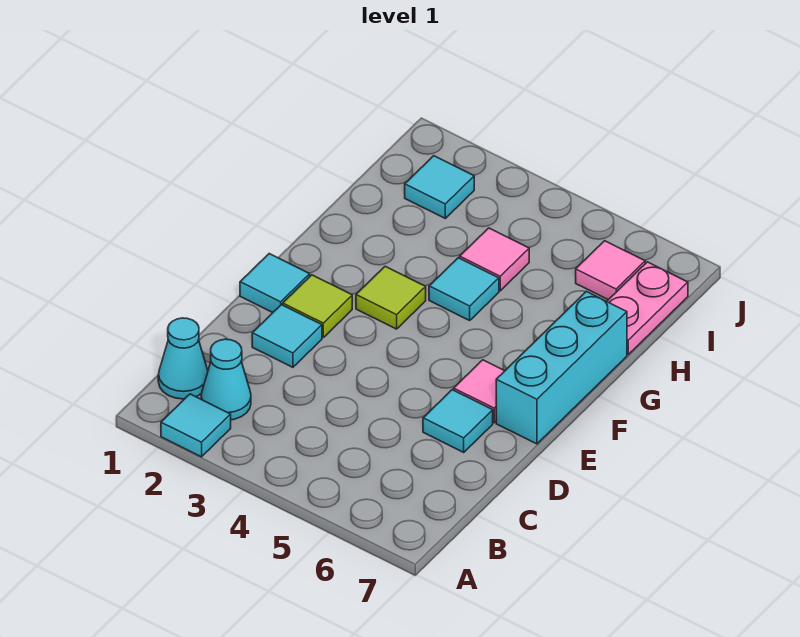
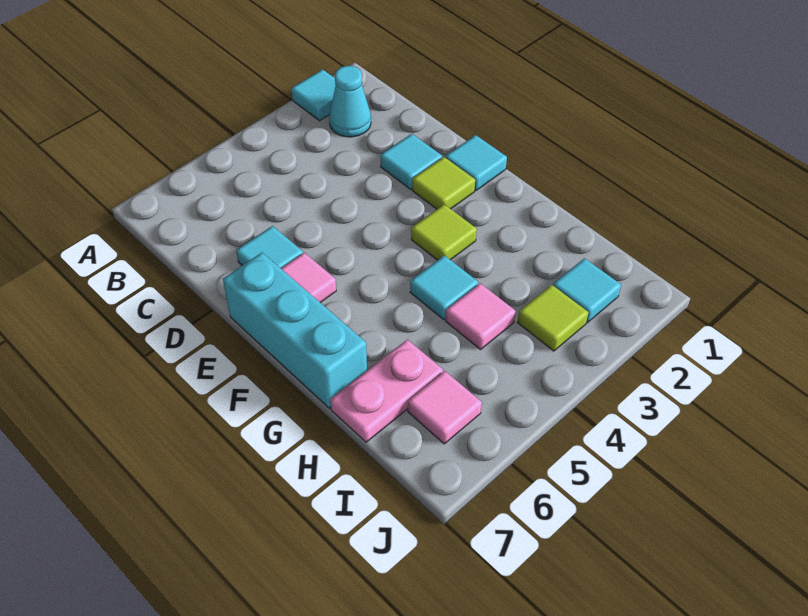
cyan cone B1 level 1 -> none
pink plate H7:I7 level 1 -> pink plate H6:H7 level 1
none -> lime tile I3 level 1

